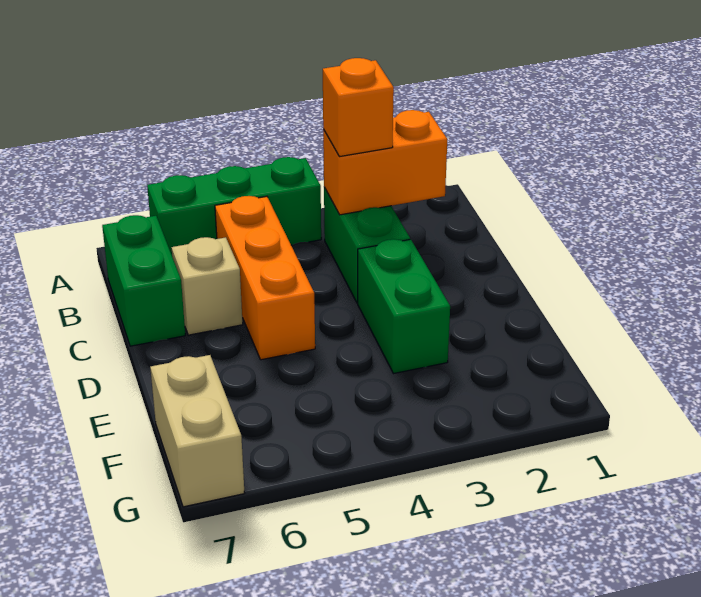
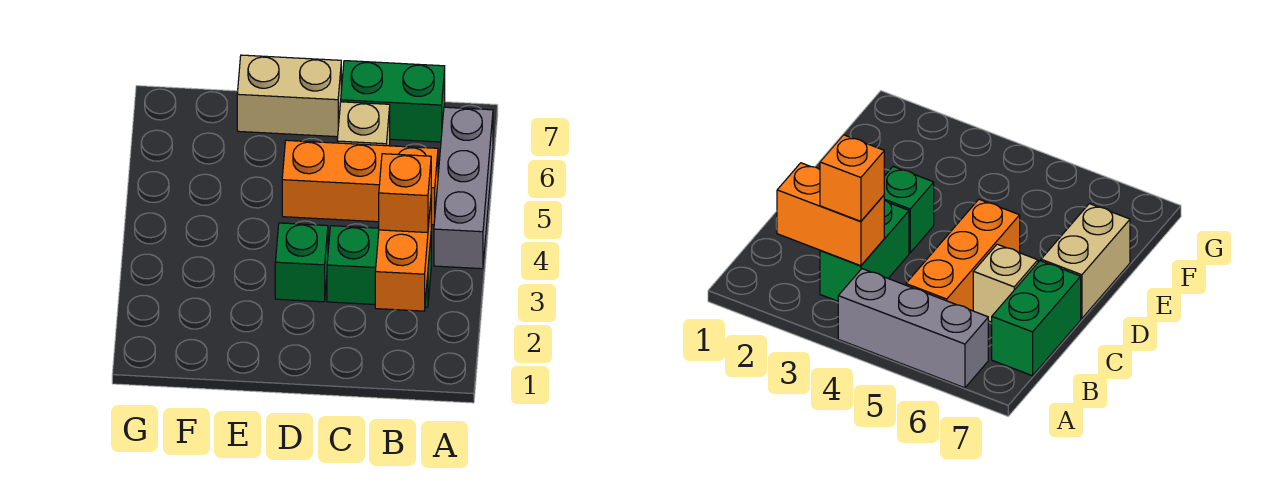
green brick A4:A6 level 1 -> grey brick A4:A6 level 1
green brick D3:E3 level 1 -> green brick D3 level 1
tan brick F7:G7 level 1 -> tan brick D7:E7 level 1

